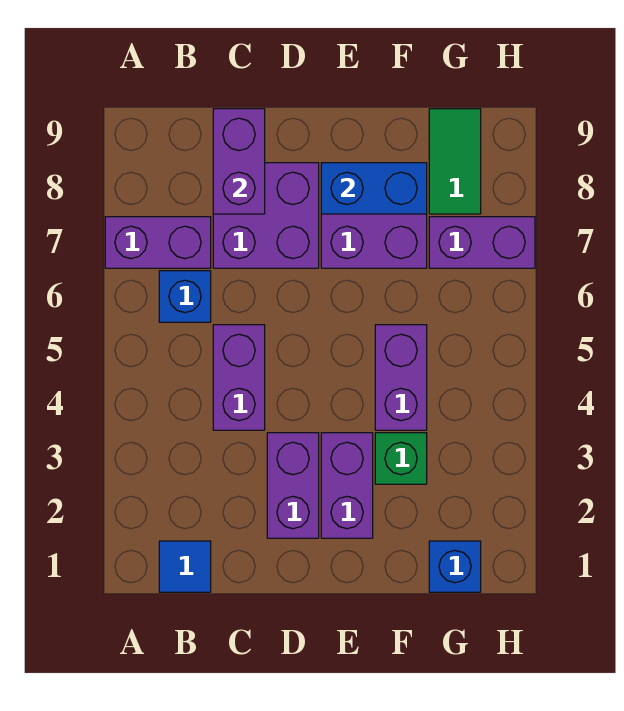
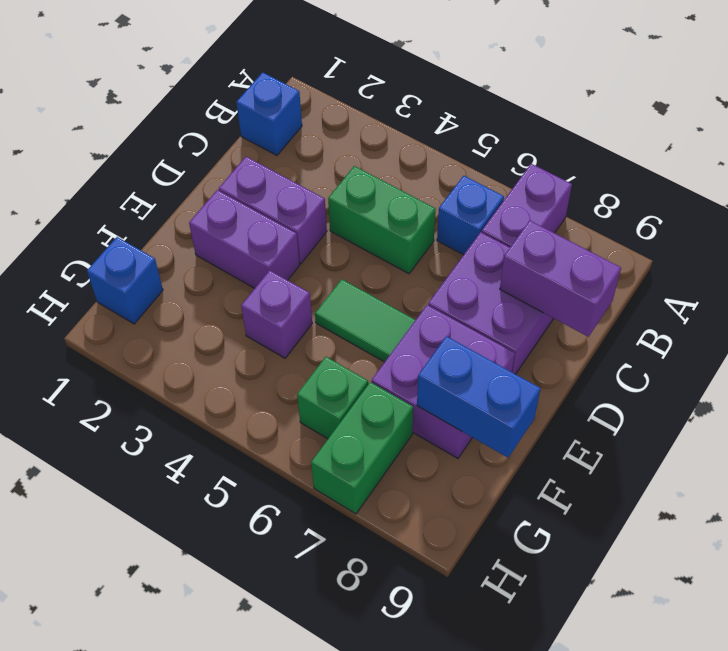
blue tile B1 level 1 -> blue brick B1 level 1
purple brick C4:C5 level 1 -> green brick C4:C5 level 1
blue brick E8:F8 level 2 -> blue brick F8:F9 level 2
green brick F3 level 1 -> green brick G6 level 1
purple brick F4:F5 level 1 -> purple brick F4 level 1
purple brick G7:H7 level 1 -> green brick G7:H7 level 1
green tile G8:G9 level 1 -> green tile E5:E6 level 1

